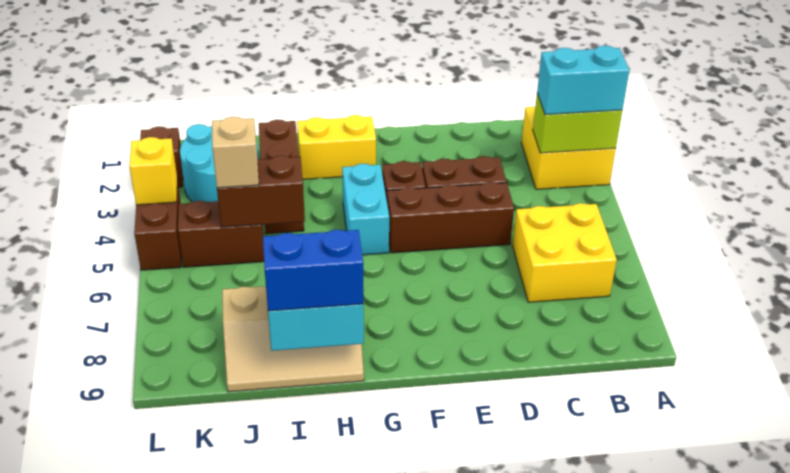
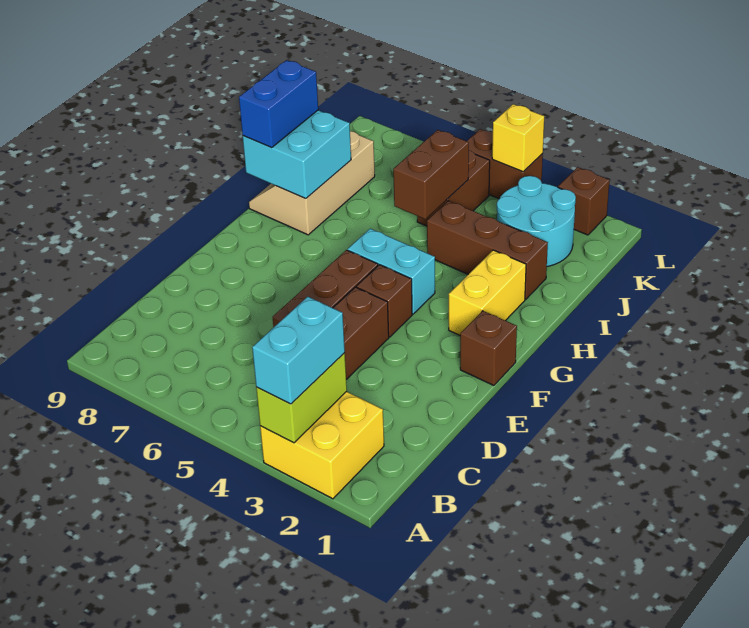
yellow brick B6:C7 level 1 -> none
none -> brown brick F1 level 1
tan brick J5 level 3 -> none

